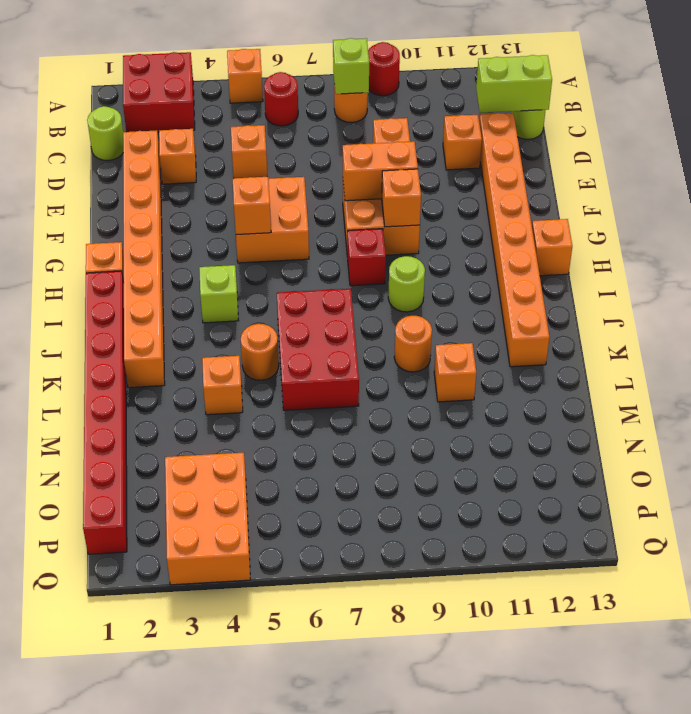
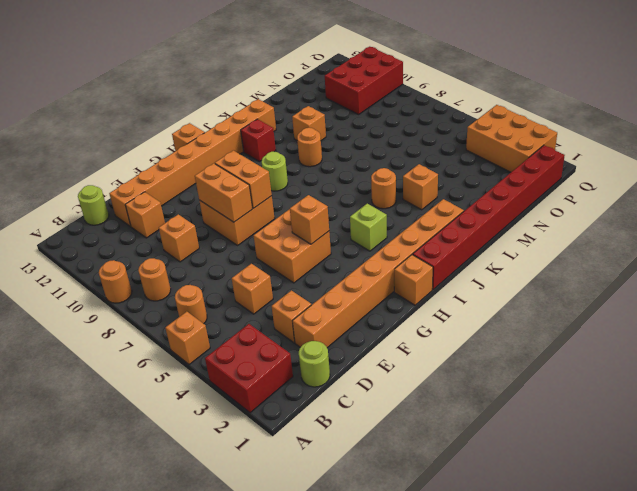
red round brick A9 level 1 -> orange round brick A9 level 1
red round brick B6 level 1 -> orange round brick B6 level 1
lime brick B8 level 2 -> none
lime brick C12:C13 level 2 -> none
orange brick G9 level 2 -> orange brick G8:G9 level 2
red brick H8 level 1 -> red brick J11 level 1
red brick J6:L7 level 1 -> red brick O10:Q11 level 1
orange brick O3:Q4 level 1 -> orange brick P2:Q4 level 1

